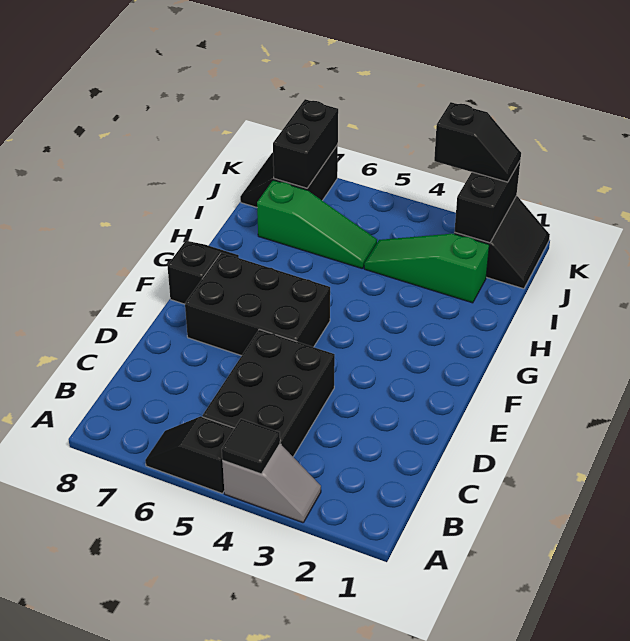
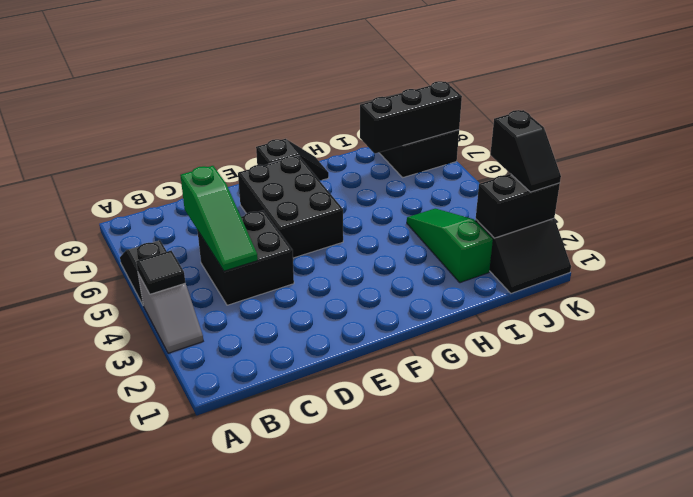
black brick B4:D5 level 1 -> black brick C4:D5 level 1
green slope I5:I7 level 1 top 7 -> green slope C4:C6 level 2 top 6
black brick J7:K7 level 2 -> black brick I7:K7 level 2

